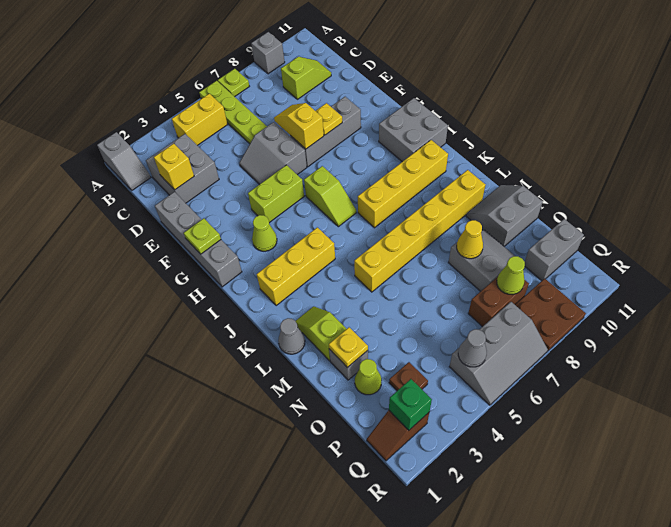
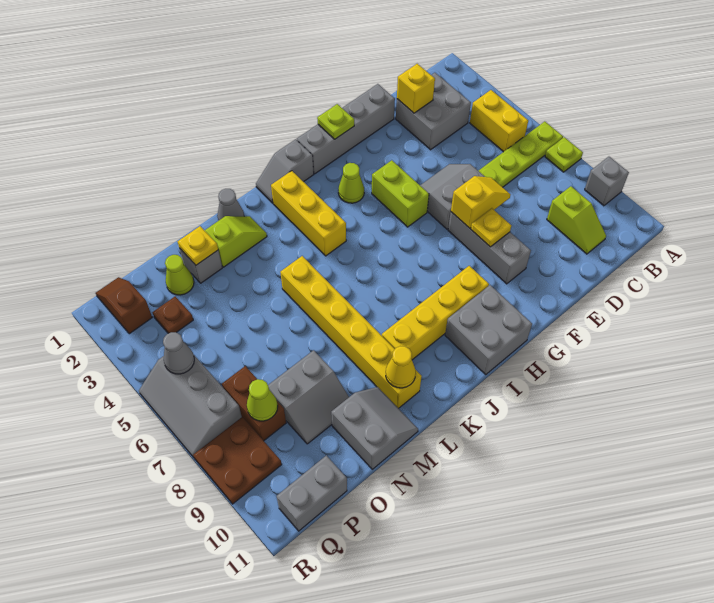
grey slope A1:B1 level 1 top A -> grey slope I1:J1 level 1 top I
lime slope H6:I6 level 1 top H -> none
yellow brick J7:J10 level 1 -> yellow brick H9:K9 level 1
yellow cone N8 level 2 -> yellow cone L10 level 2
grey brick P10:P11 level 1 -> grey brick P11:Q11 level 1
green brick Q2 level 2 -> none

